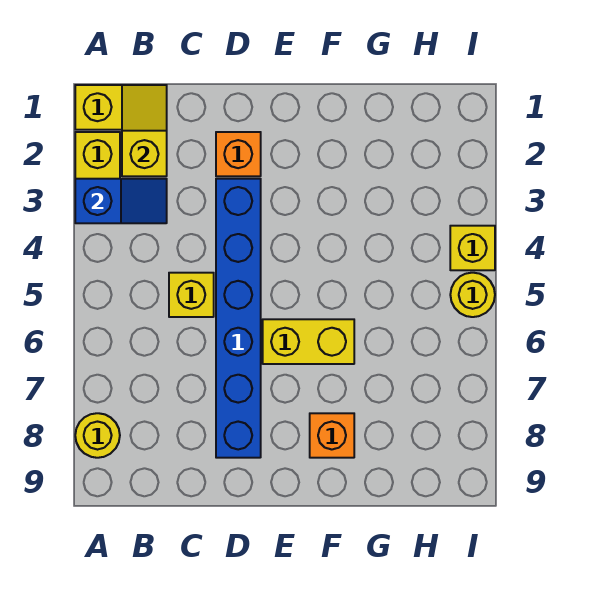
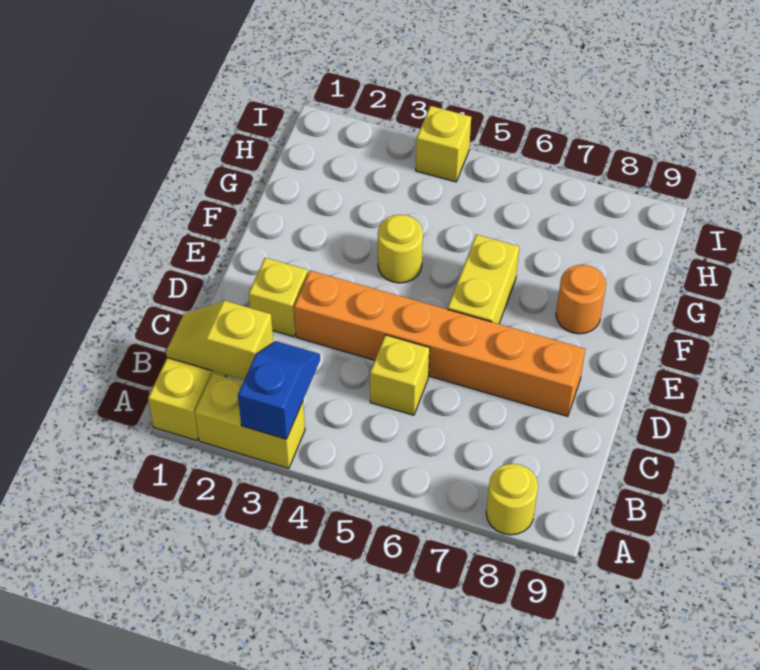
orange brick D2 level 1 -> yellow brick D2 level 1
blue brick D3:D8 level 1 -> orange brick D3:D8 level 1
orange brick F8 level 1 -> orange round brick F8 level 1
yellow round brick I5 level 1 -> yellow round brick F4 level 1

